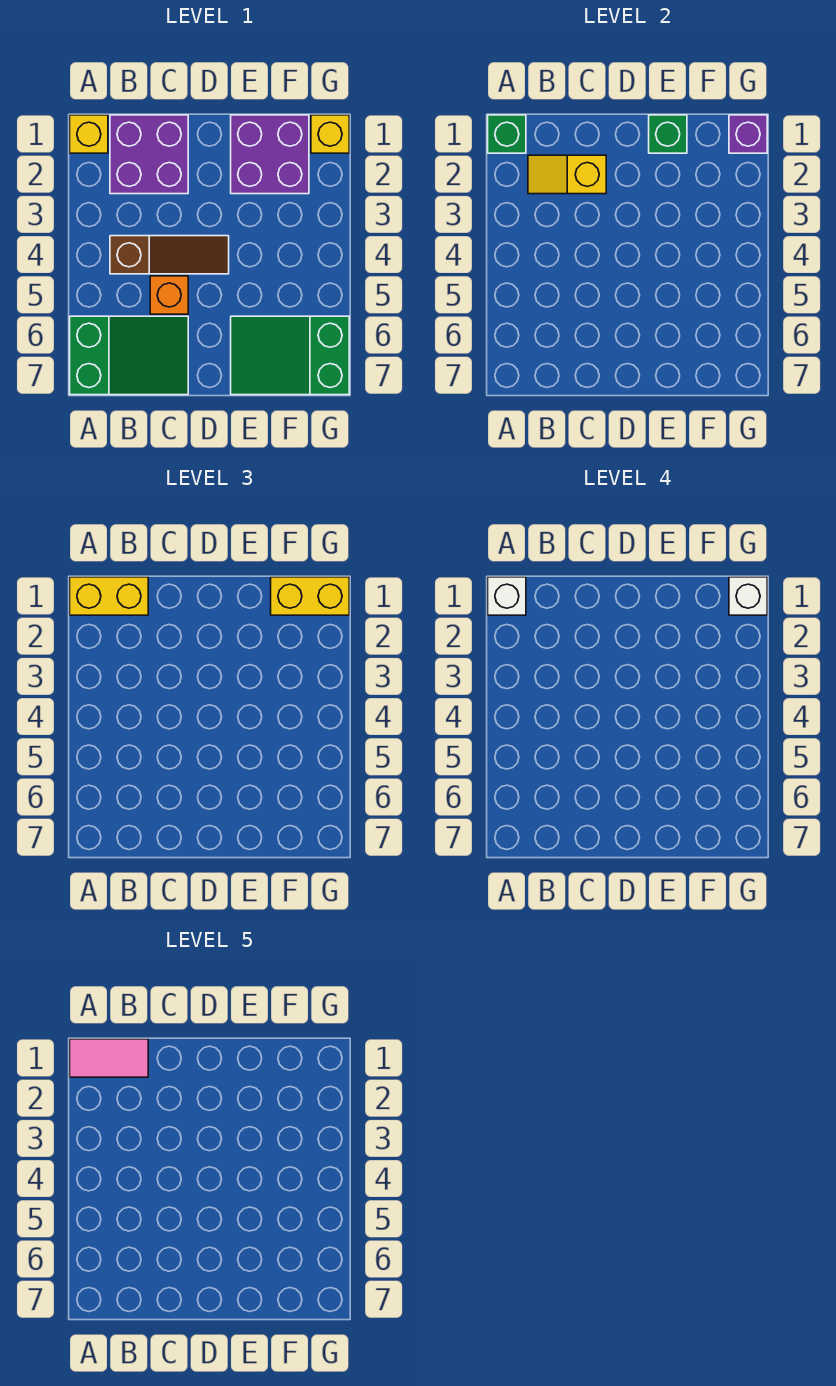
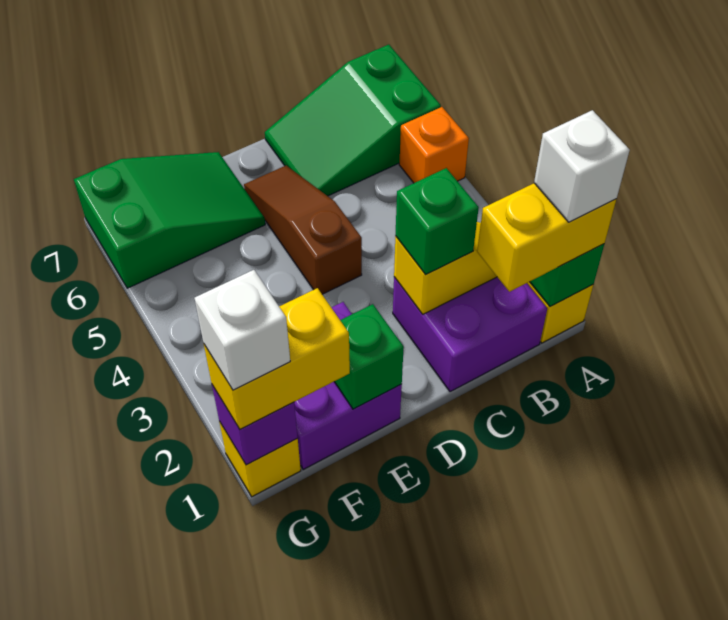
pink tile A1:B1 level 5 -> none
brown slope B4:D4 level 1 top B -> brown slope D4:D6 level 1 top 4
none -> green brick C2 level 3
orange brick C5 level 1 -> orange brick A5 level 1

